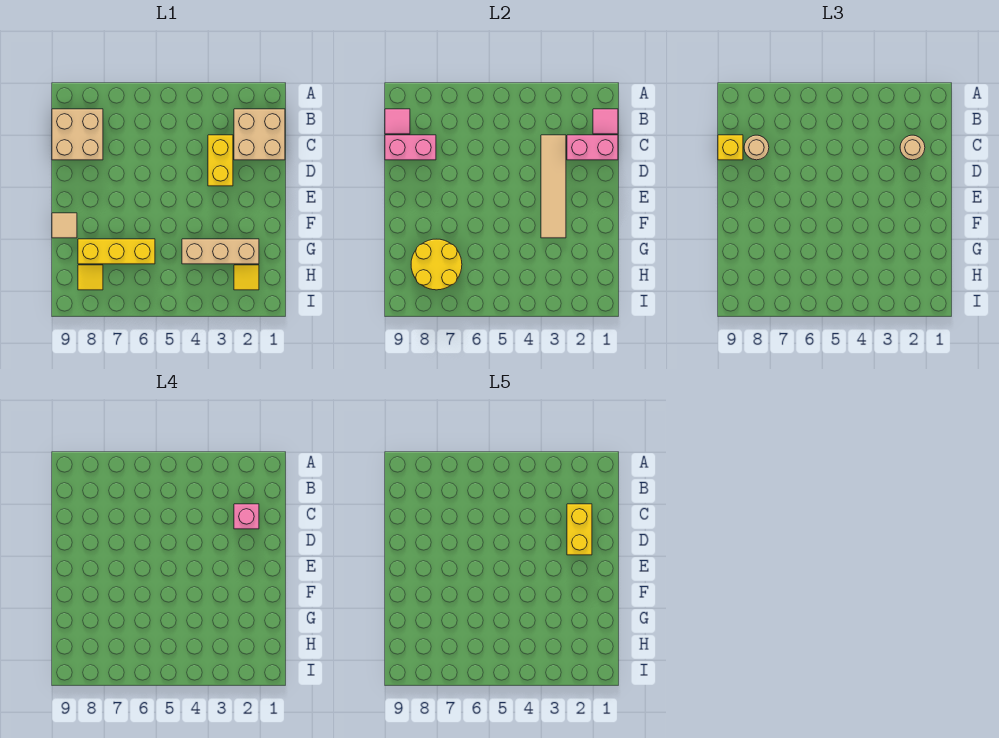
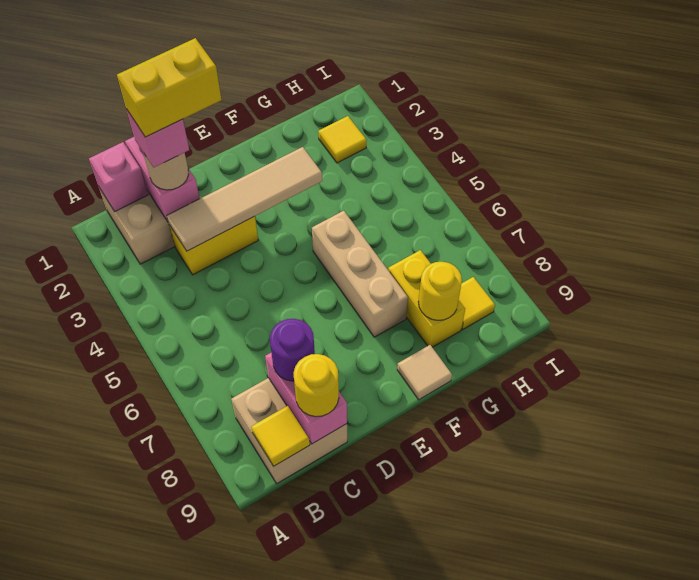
pink tile B1 level 2 -> pink brick B1 level 2
pink tile B9 level 2 -> yellow tile B9 level 2
tan round brick C8 level 3 -> purple round brick C8 level 3
yellow brick C9 level 3 -> yellow round brick C9 level 3
tan brick G2:G4 level 1 -> tan brick F5:F7 level 1
yellow brick G6:G8 level 1 -> yellow brick G7:G8 level 1
yellow round brick G7:H8 level 2 -> yellow round brick G8 level 2

